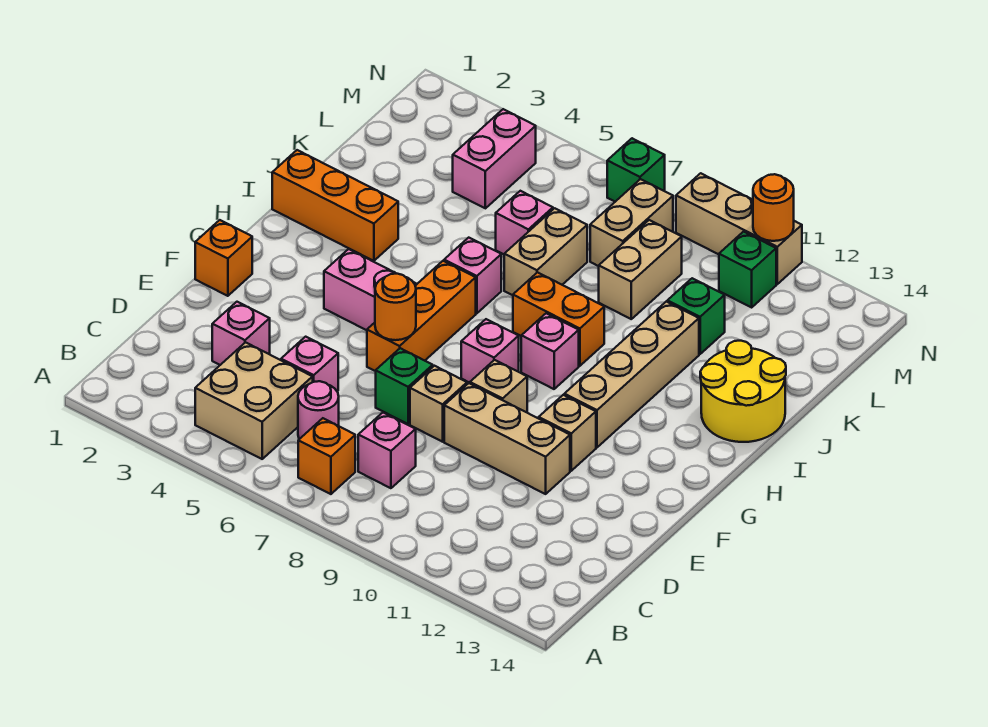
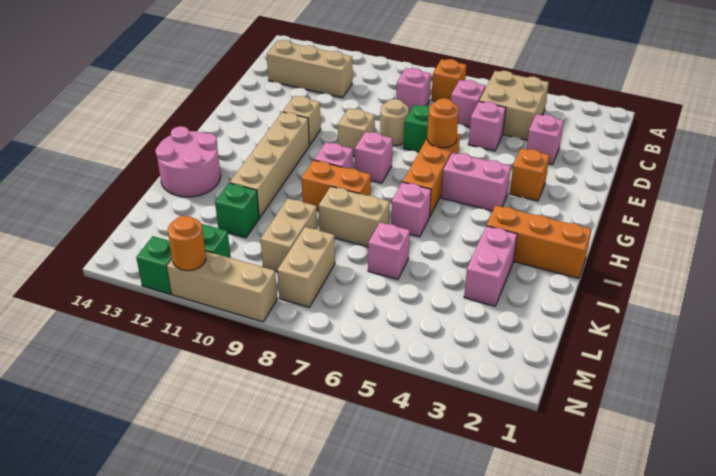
pink round brick C6 level 1 -> pink brick C6 level 1
tan brick E8 level 1 -> tan round brick E8 level 1
tan brick E9:E11 level 1 -> tan brick C11:C13 level 1
orange brick F1 level 1 -> orange brick F3 level 1
yellow round brick I13:J14 level 1 -> pink round brick I13:J14 level 1
tan brick J7:K7 level 1 -> tan brick J7:J8 level 1
pink brick L4:M4 level 1 -> pink brick J3:K3 level 1
green brick N7 level 1 -> green brick N12 level 1

